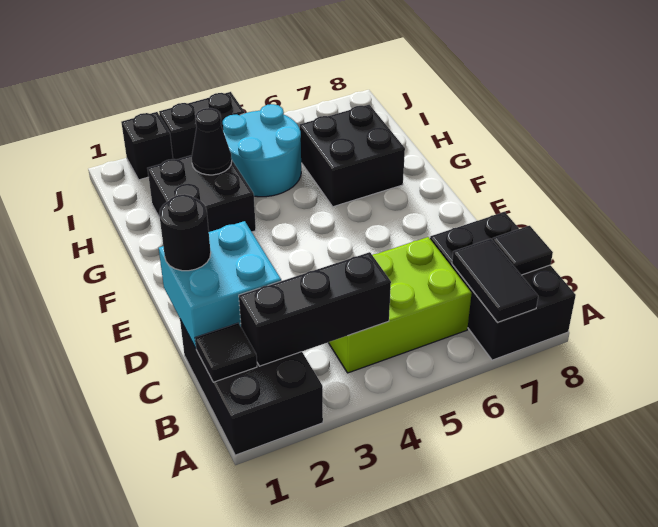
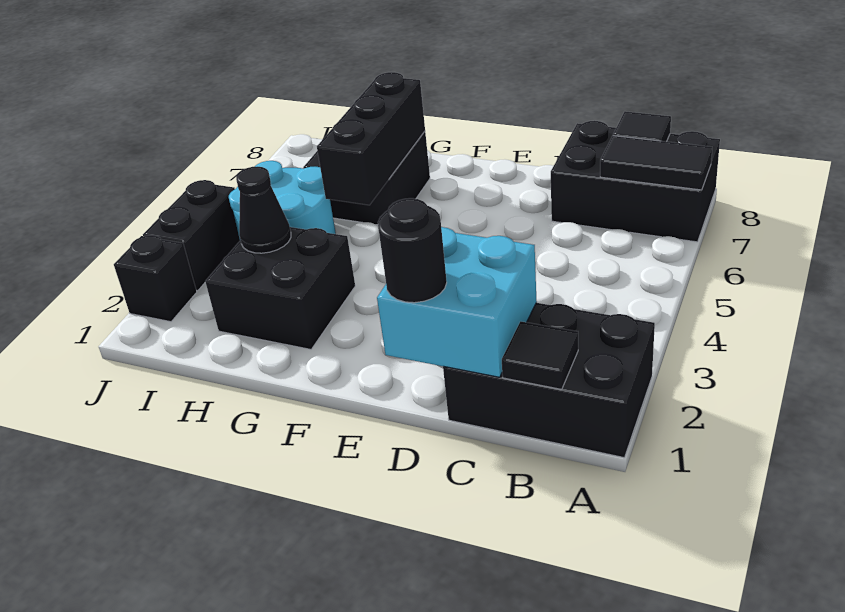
black brick B2:B4 level 2 -> black brick G5:G7 level 2
lime brick B4:C6 level 1 -> none

